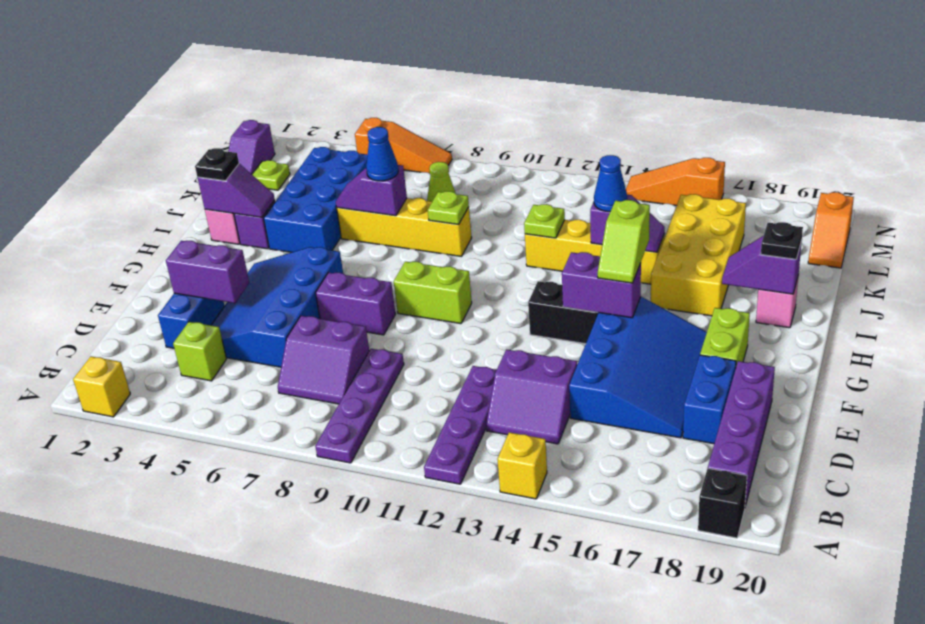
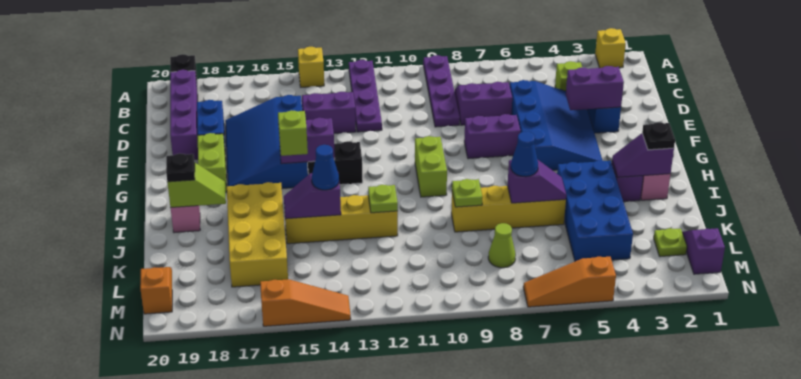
lime brick G9:G10 level 1 -> lime brick G10:H10 level 1
purple slope I18:I19 level 2 top 19 -> lime slope I18:I19 level 2 top 19

